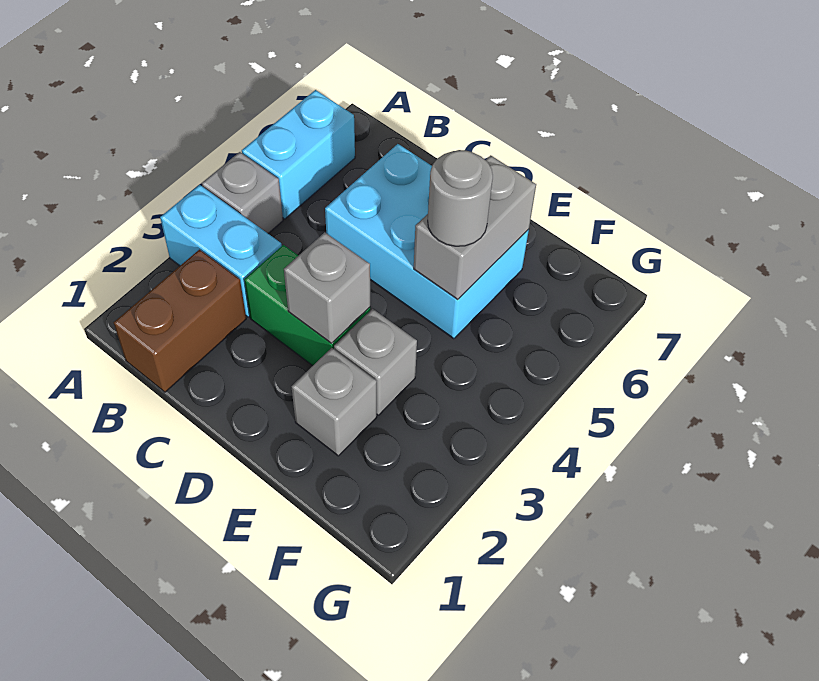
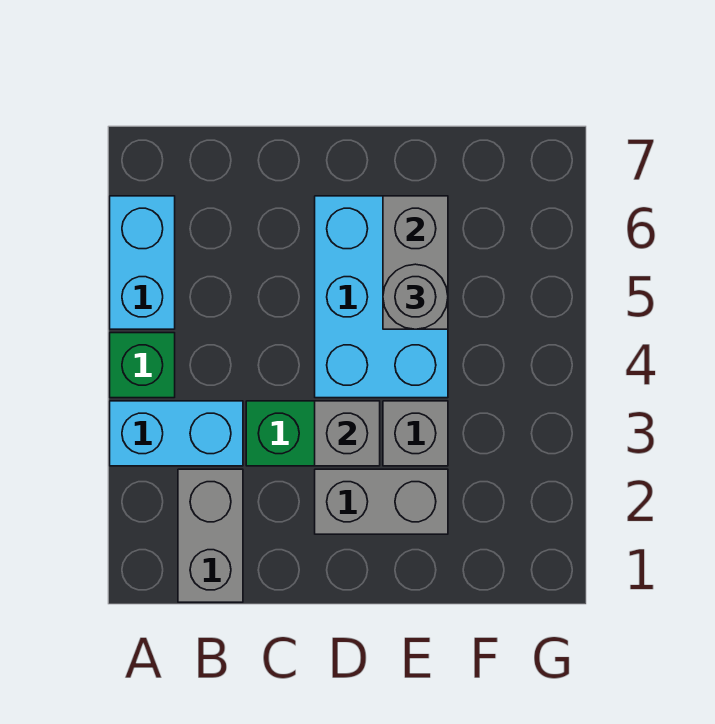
grey brick A4 level 1 -> green brick A4 level 1
brown brick B1:B2 level 1 -> grey brick B1:B2 level 1
cyan brick C5:E6 level 1 -> cyan brick D4:E6 level 1
grey brick E2 level 1 -> grey brick D2:E2 level 1

